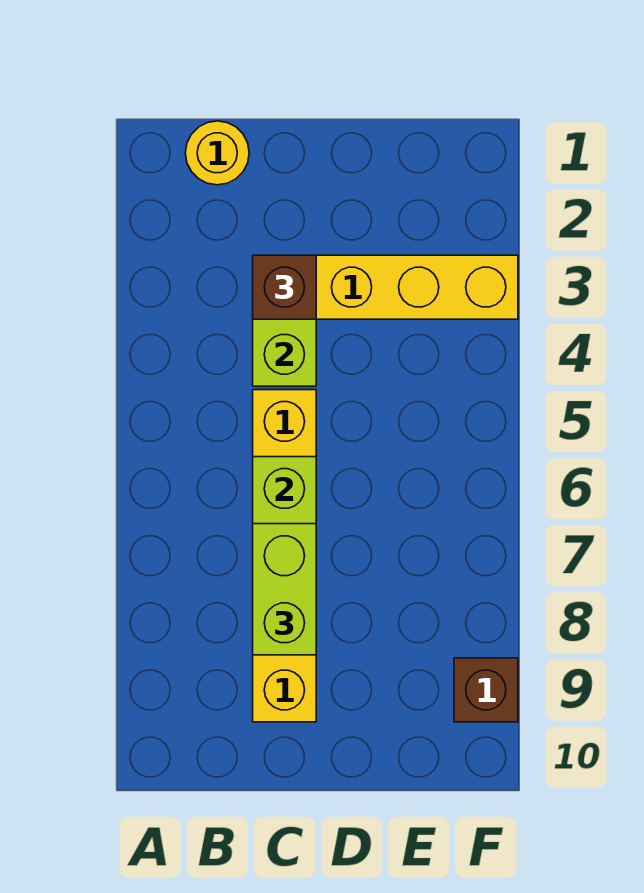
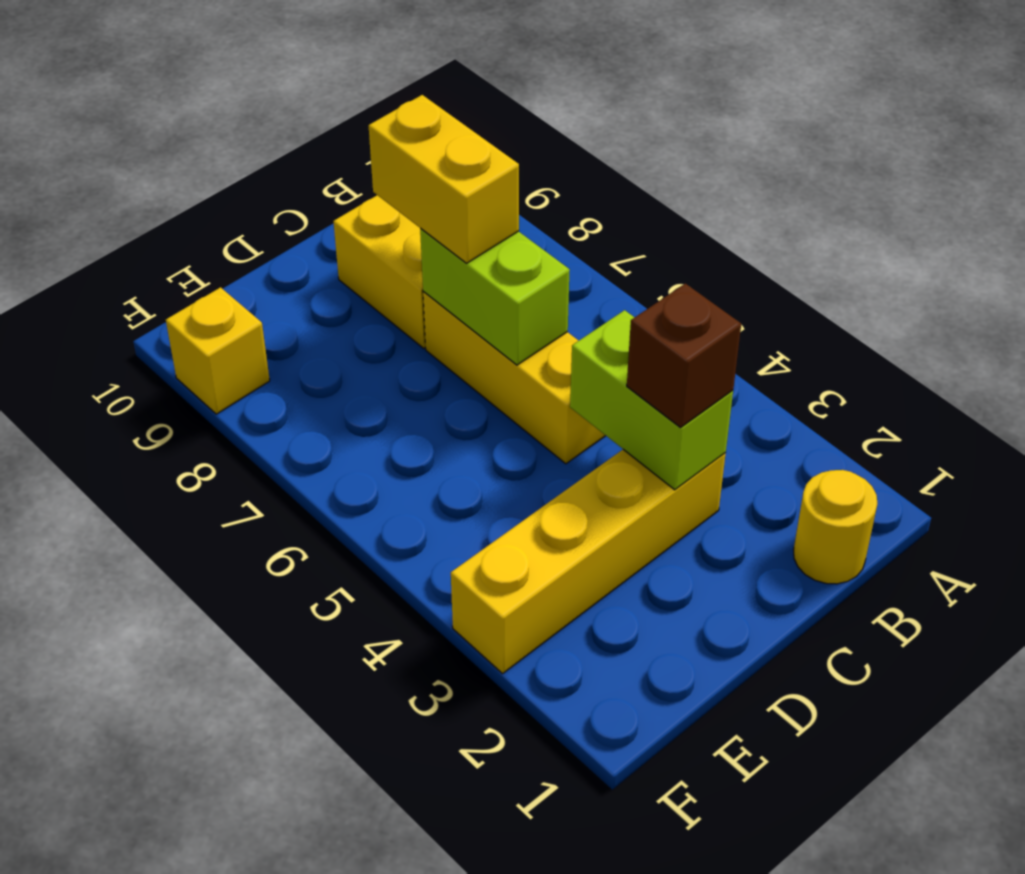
lime brick C7:C8 level 3 -> yellow brick C7:C8 level 3
brown brick F9 level 1 -> yellow brick F9 level 1

